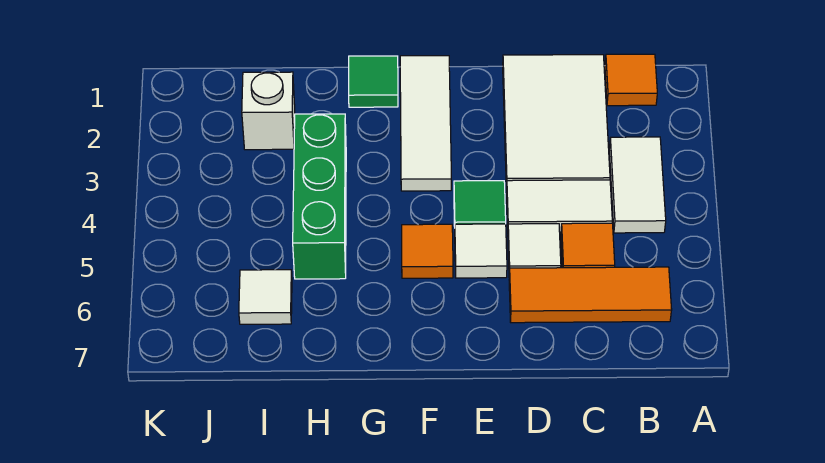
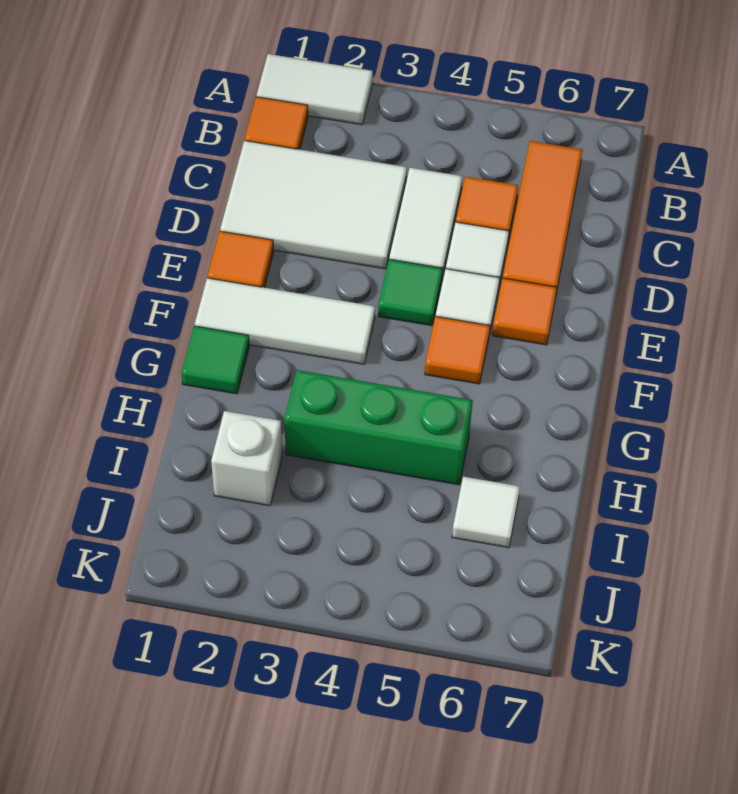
white tile B3:B4 level 1 -> white tile A1:A2 level 1
none -> orange tile E1 level 1
none -> orange tile E6 level 1

